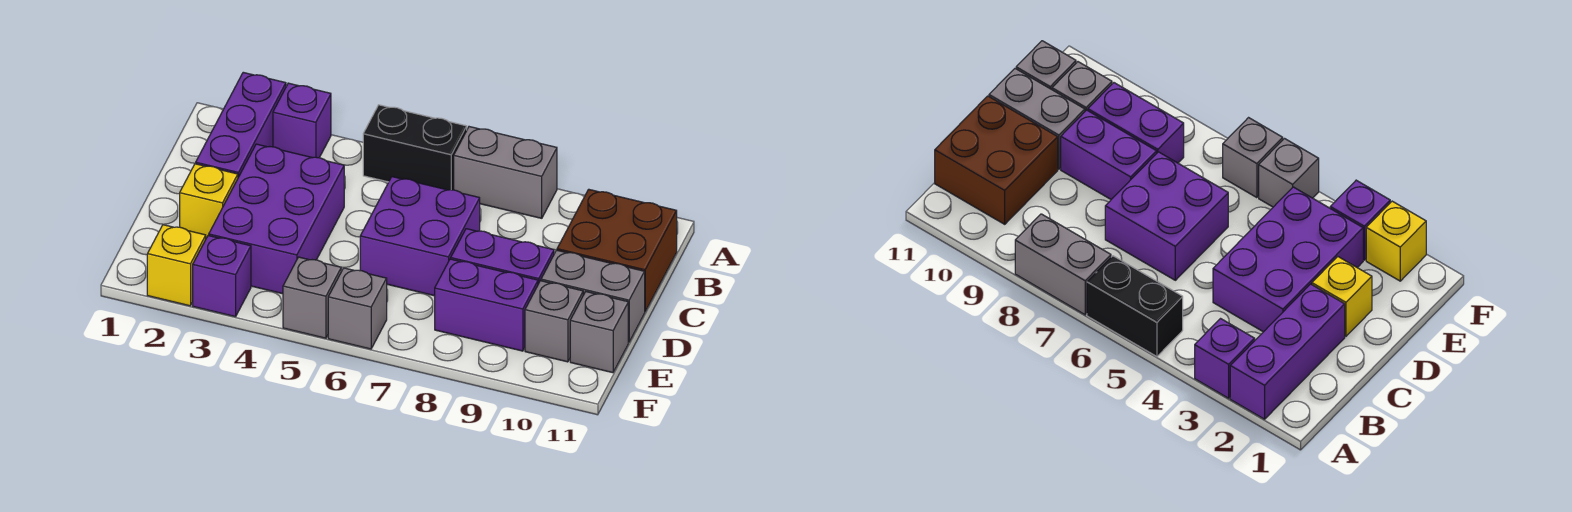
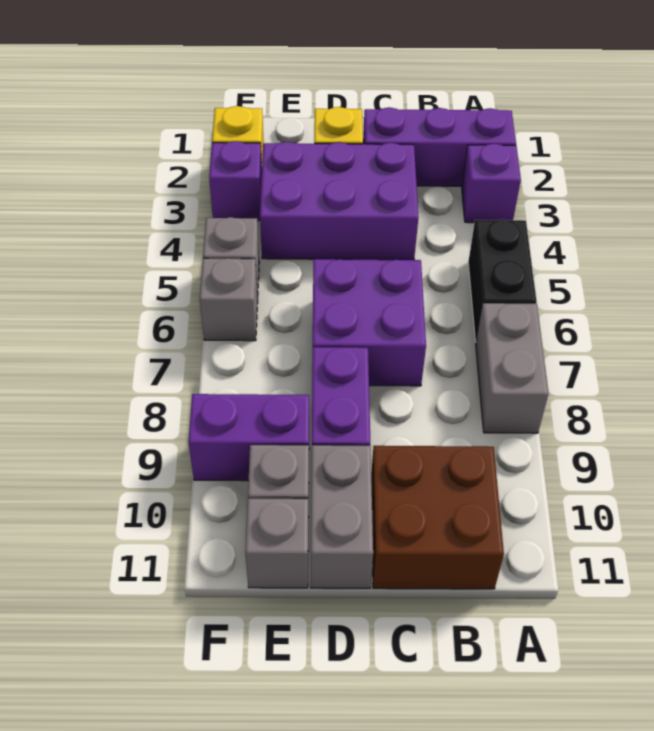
purple brick E8:E9 level 1 -> purple brick E9:F9 level 1

